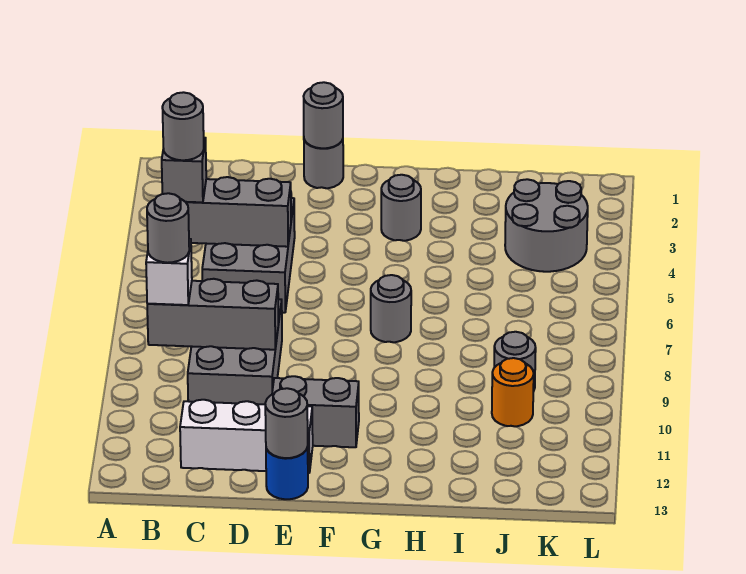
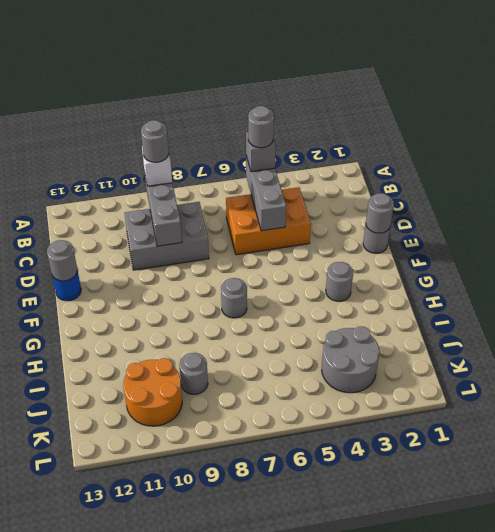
grey brick C4:D6 level 1 -> orange brick C4:D6 level 1
white brick C12:E12 level 1 -> none
grey brick E11:F11 level 1 -> none
orange round brick J10 level 1 -> orange round brick J10:K11 level 1

